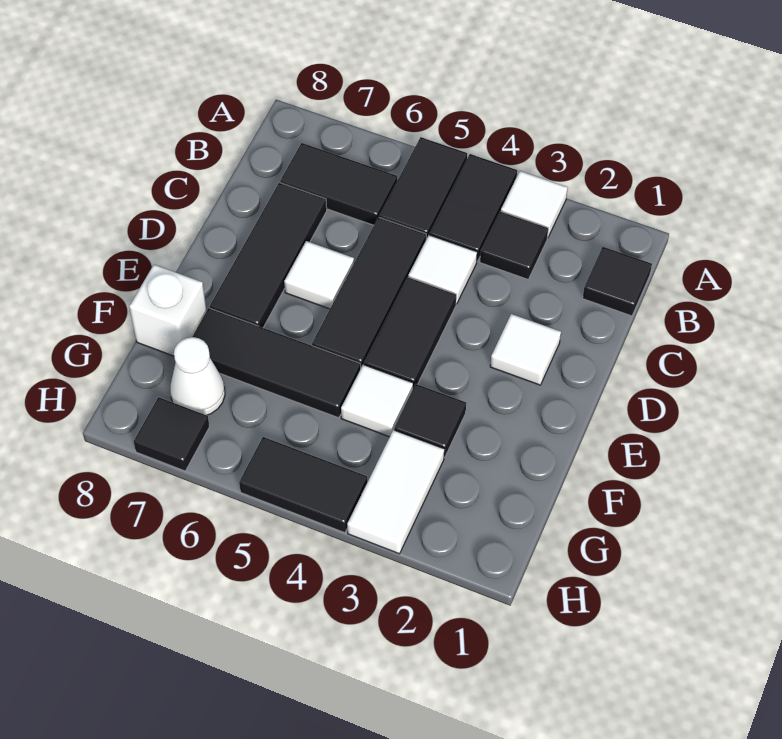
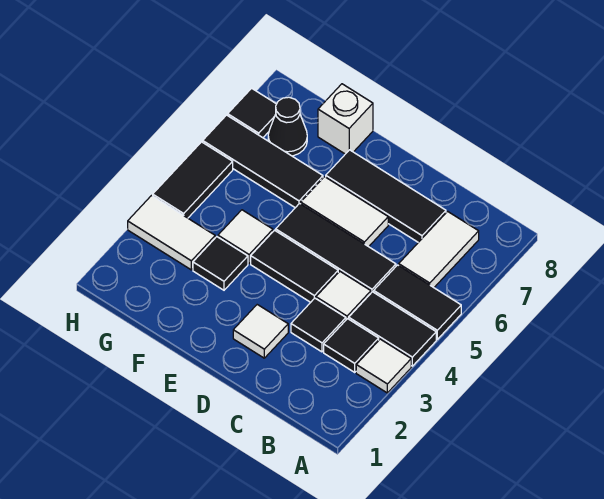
black tile B1 level 1 -> black tile C3 level 1
black tile B6:B7 level 1 -> white tile B6:B7 level 1
white tile D6 level 1 -> white tile D6:E6 level 1
black tile F5:F7 level 1 -> black tile F6:H6 level 1
white cone G7 level 1 -> black cone G7 level 1

